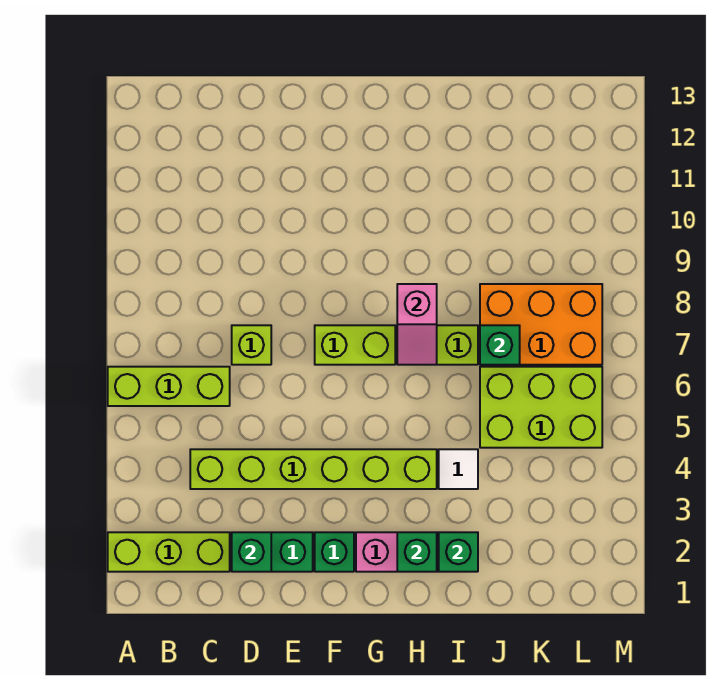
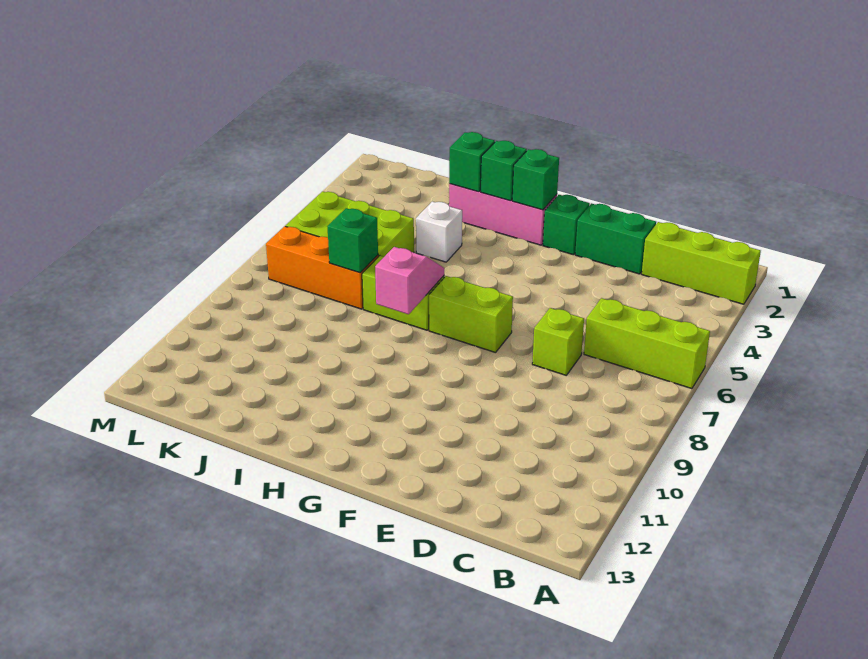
lime brick C4:H4 level 1 -> none
green brick D2 level 2 -> green brick G2 level 2
white tile I4 level 1 -> white brick I4 level 1
orange brick J7:L8 level 1 -> orange brick J7:L7 level 1

